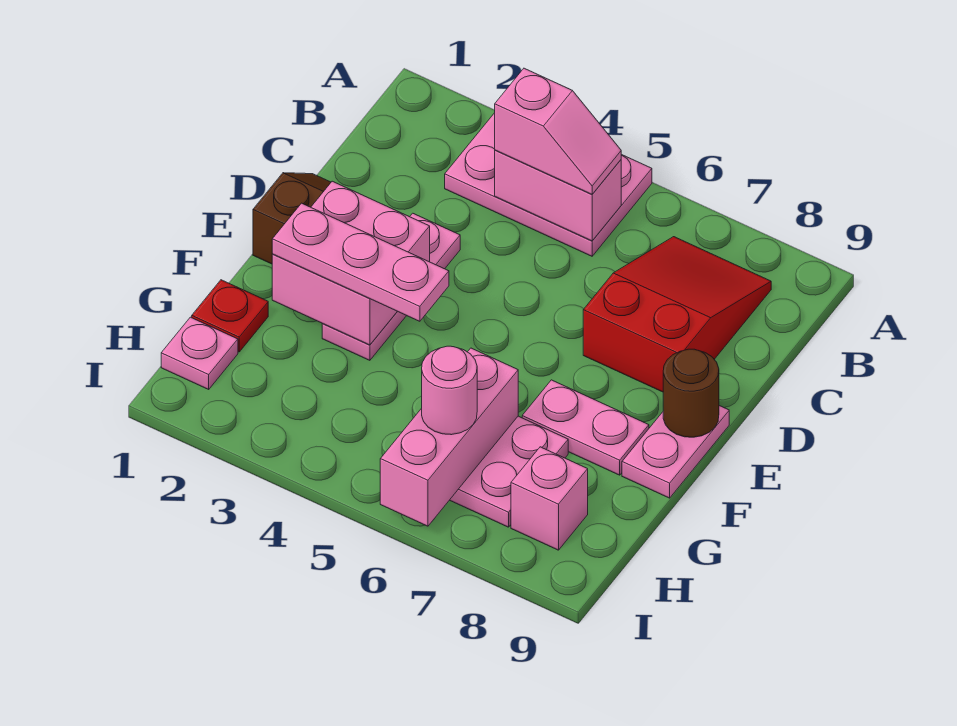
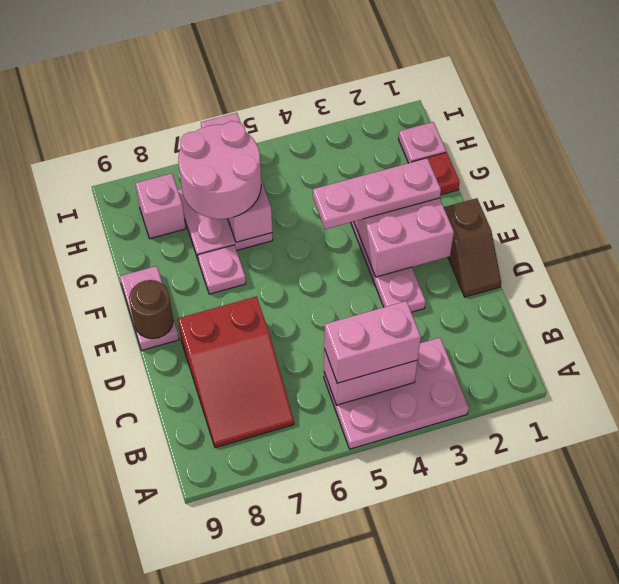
pink slope B4:B5 level 3 top 4 -> pink brick B4:B5 level 3
pink plate F7:F8 level 1 -> pink plate F7 level 1
pink round brick H6 level 3 -> pink round brick G6:H7 level 3

